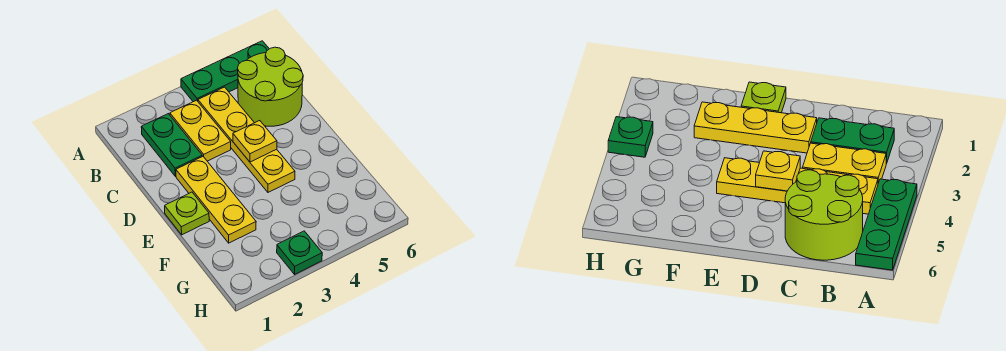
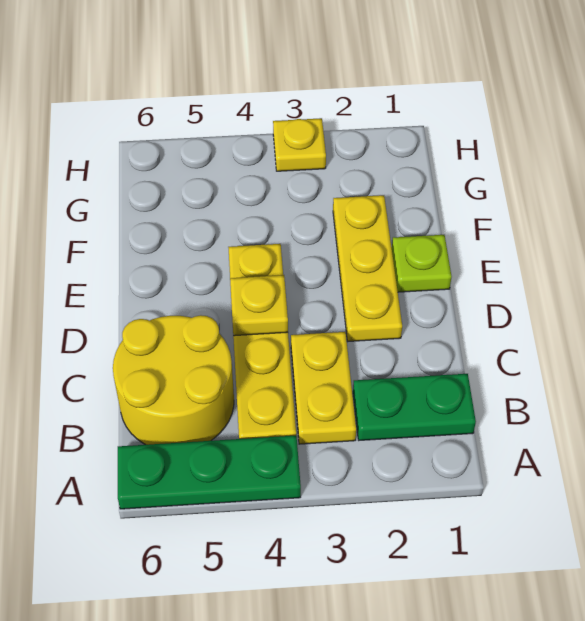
green plate B2:C2 level 1 -> green plate B1:B2 level 1
lime round brick B5:C6 level 1 -> yellow round brick B5:C6 level 1
green plate H3 level 1 -> yellow plate H3 level 1

